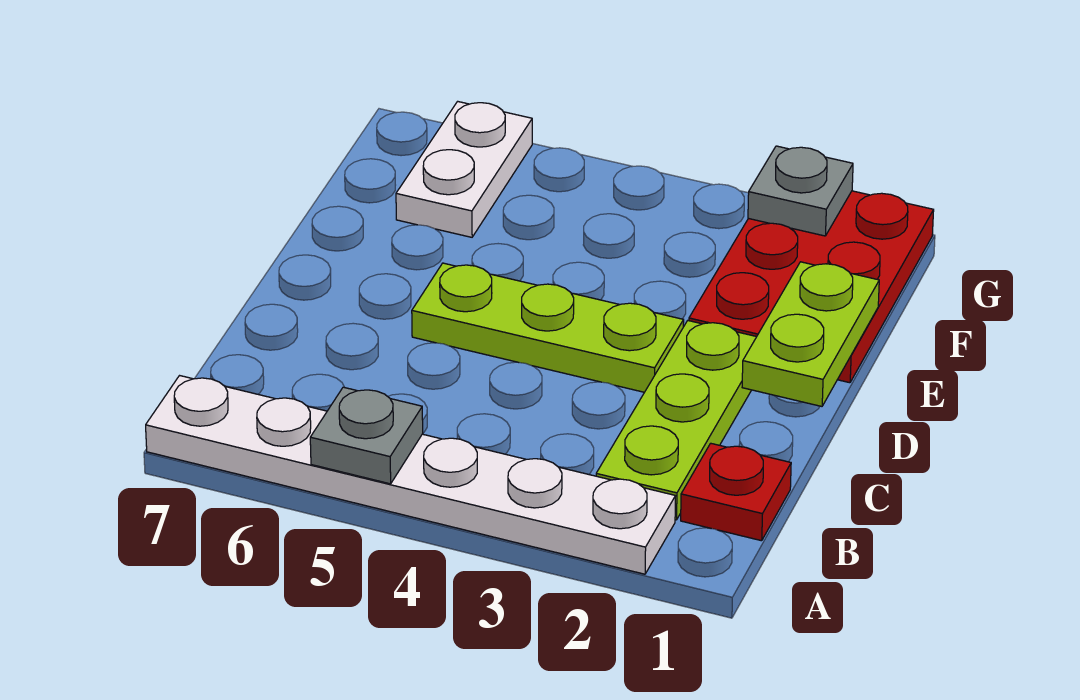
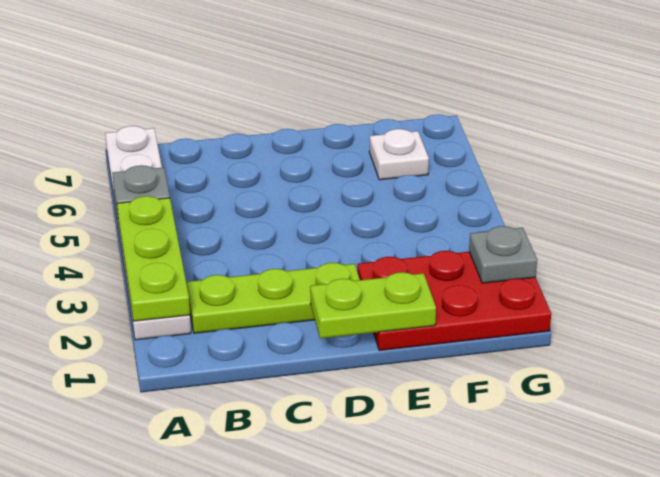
red plate B1 level 1 -> none
lime plate D3:D5 level 1 -> lime plate A2:A4 level 2
white plate F6:G6 level 1 -> white plate F6 level 1

